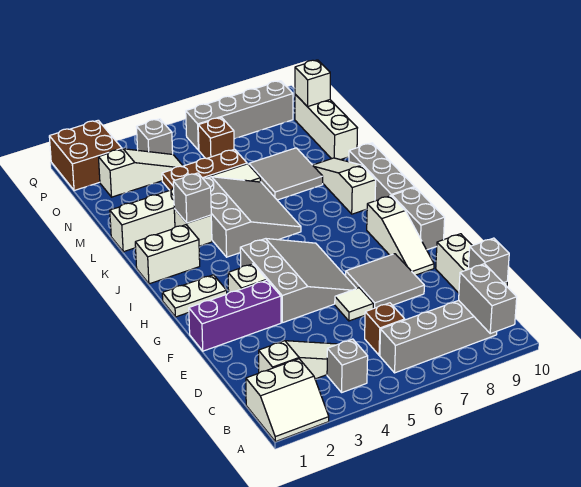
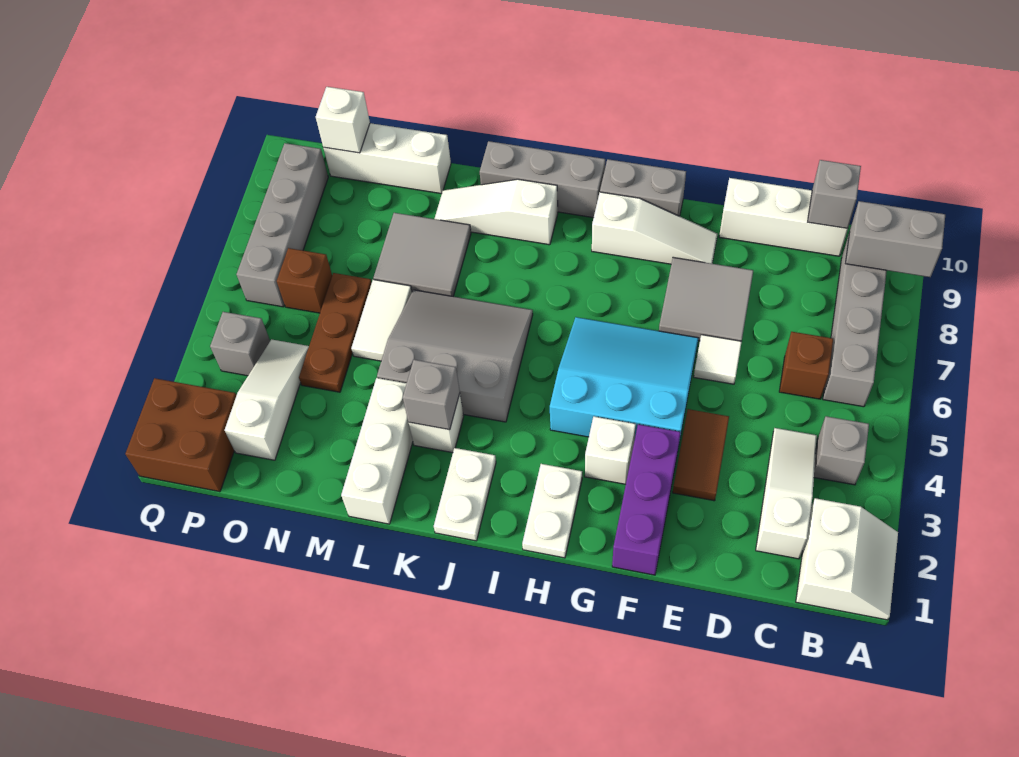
none -> brown tile E3:E4 level 1
grey slope F4:H6 level 1 top 4 -> cyan slope F4:H6 level 1 top 4
white brick J1:J2 level 1 -> white plate J1:J2 level 1

